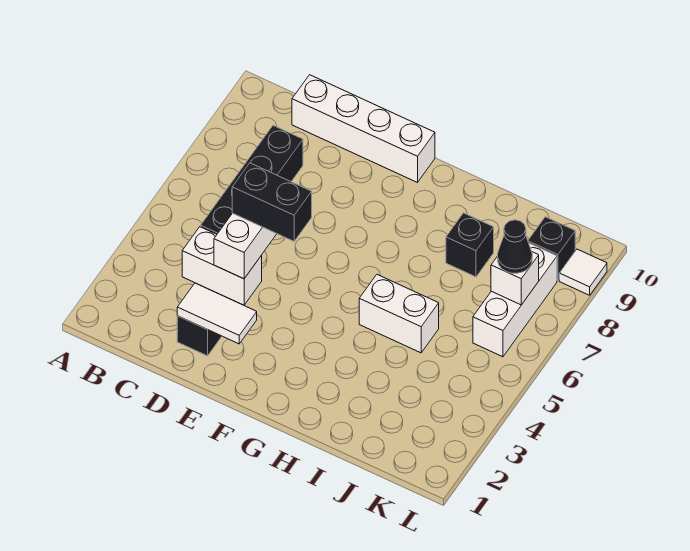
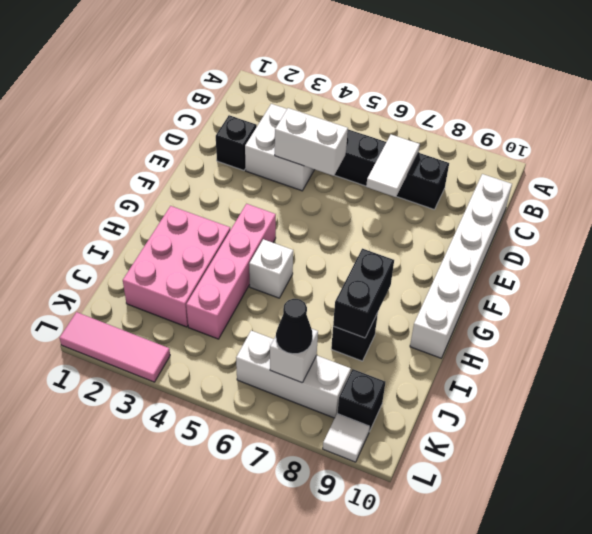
white brick C4:D4 level 1 -> white brick C3:D4 level 1
white brick C10:F10 level 1 -> white brick C10:H10 level 1
white tile D2:E2 level 2 -> white tile C7:D7 level 2
black brick D5:E5 level 3 -> black brick H8:I8 level 2
none -> pink brick G4:J4 level 1
none -> pink brick H2:J3 level 1
white brick H5:I5 level 1 -> white brick H5 level 1
none -> pink tile L1:L3 level 1

